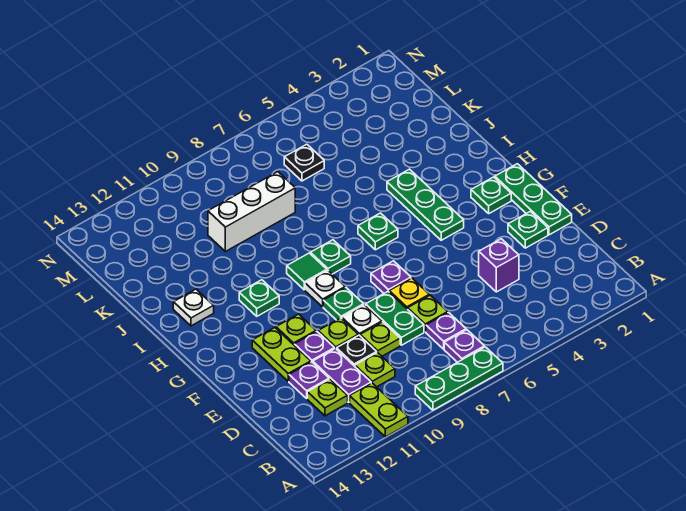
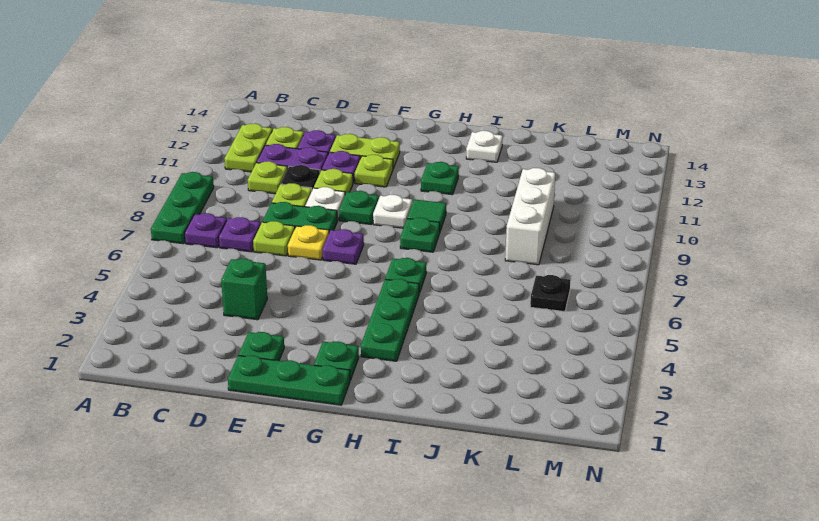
lime plate A11:B11 level 1 -> lime plate B11:B12 level 1
purple brick D4 level 1 -> green brick D4 level 1
green plate G4:I4 level 1 -> green plate H3:H5 level 1

